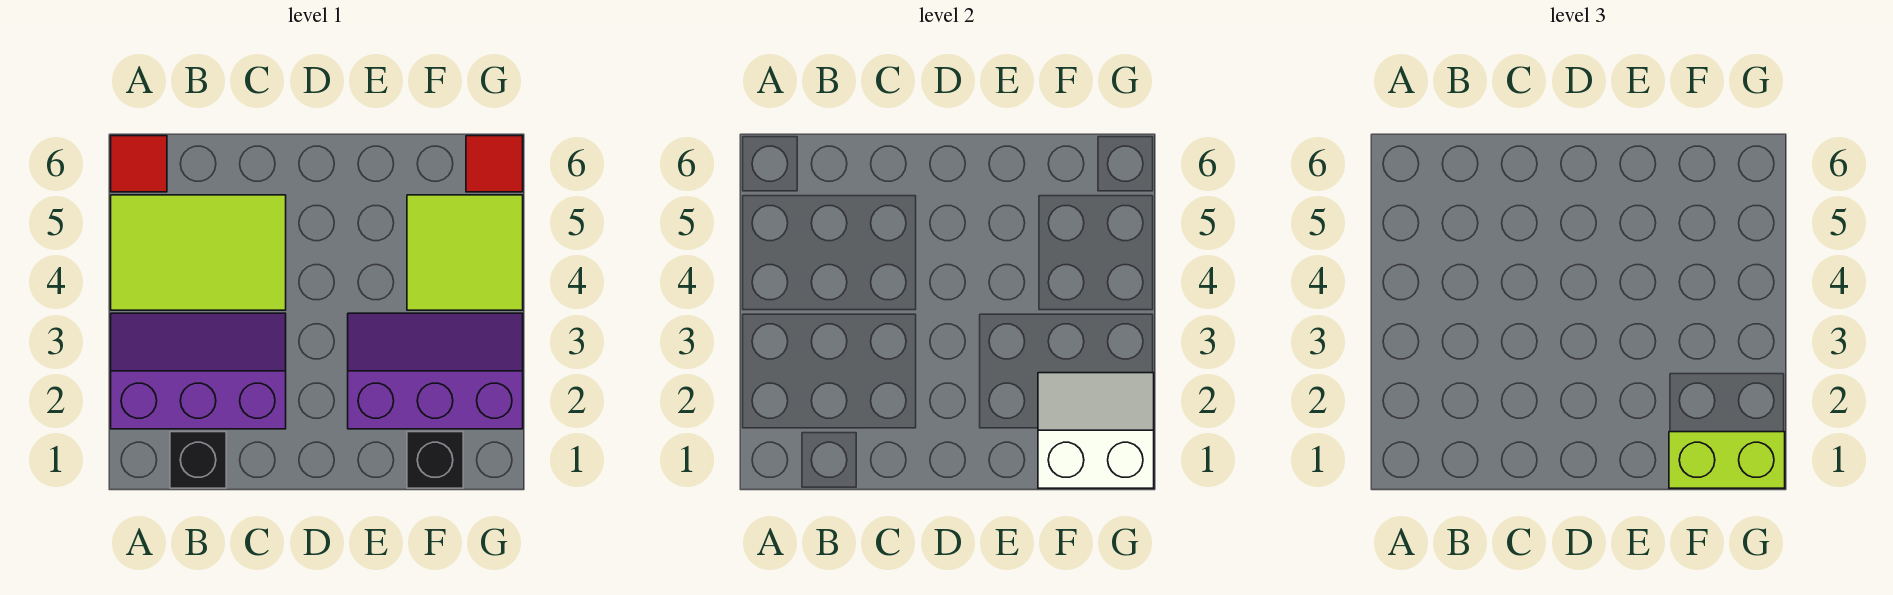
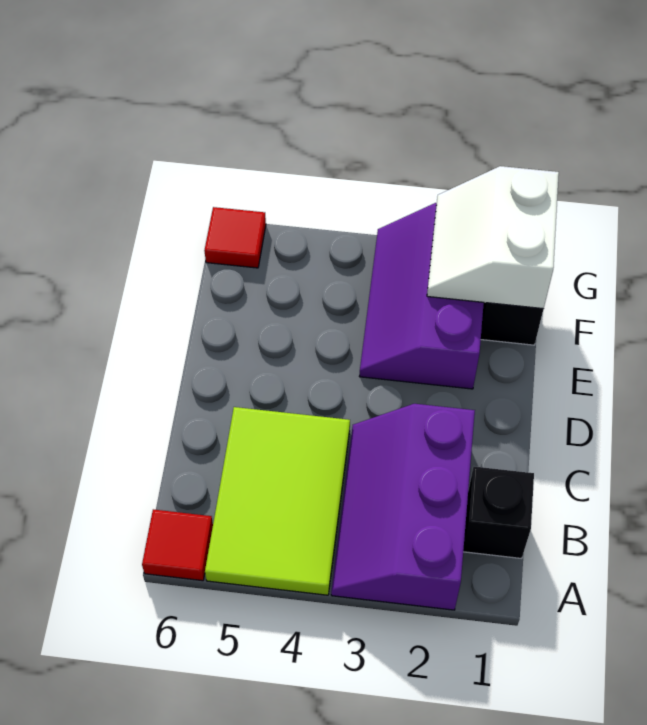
lime brick F1:G1 level 3 -> none
lime tile F4:G5 level 1 -> none

